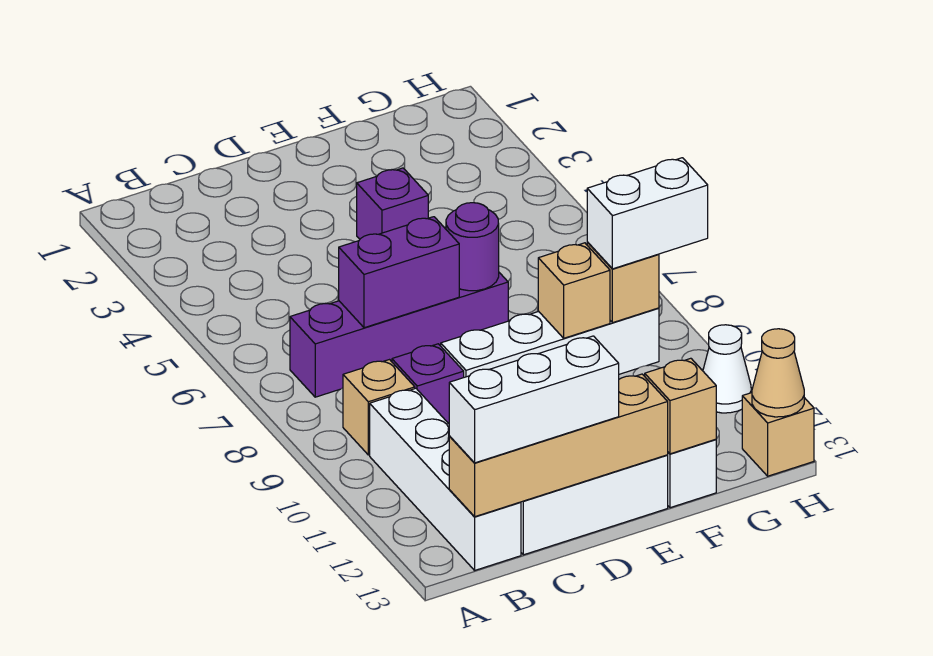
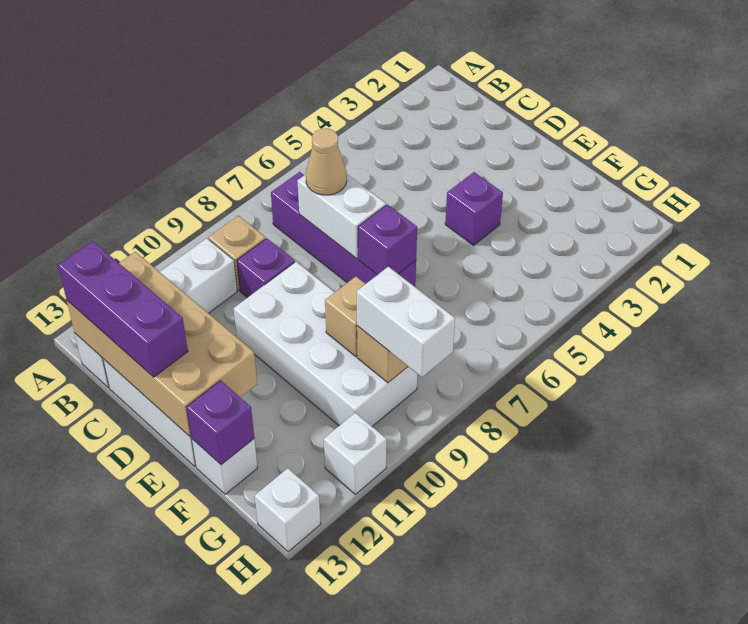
tan brick B13:E13 level 2 -> tan brick B12:E13 level 2
white brick B13:D13 level 3 -> purple brick B13:D13 level 3
purple brick C7:D7 level 2 -> white brick C7:D7 level 2
white brick D9:G9 level 1 -> white brick D9:G10 level 1
purple round brick E7 level 2 -> purple brick E7 level 2
tan brick F13 level 2 -> purple brick F13 level 2
white cone H11 level 1 -> white brick H11 level 1
tan brick H13 level 1 -> white brick H13 level 1
tan cone H13 level 2 -> tan cone C7 level 3

